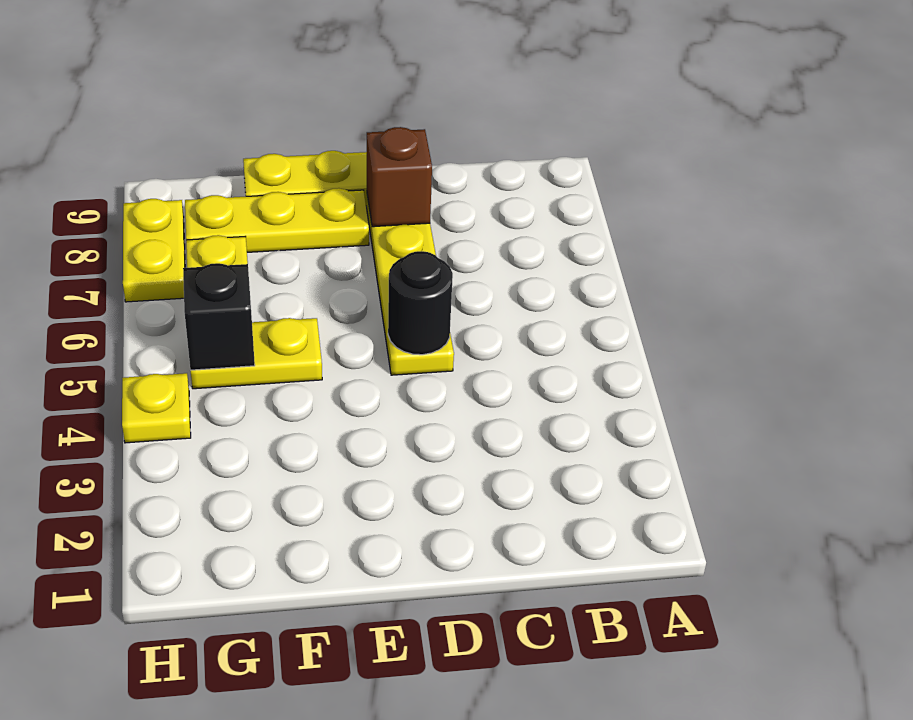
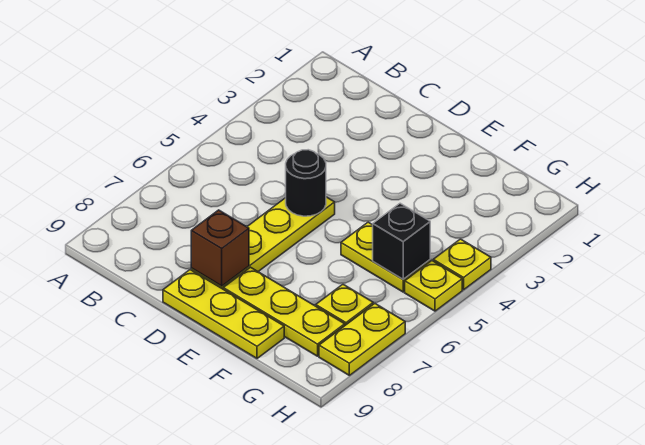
none -> yellow plate H5 level 1

